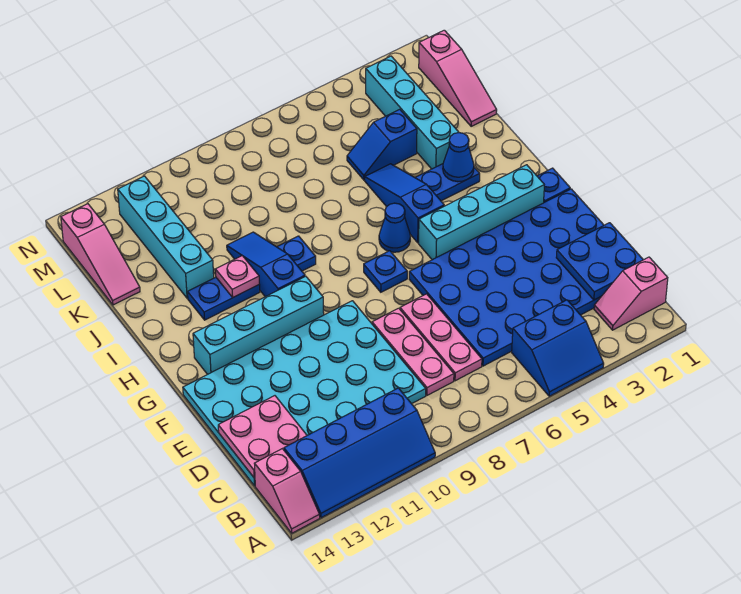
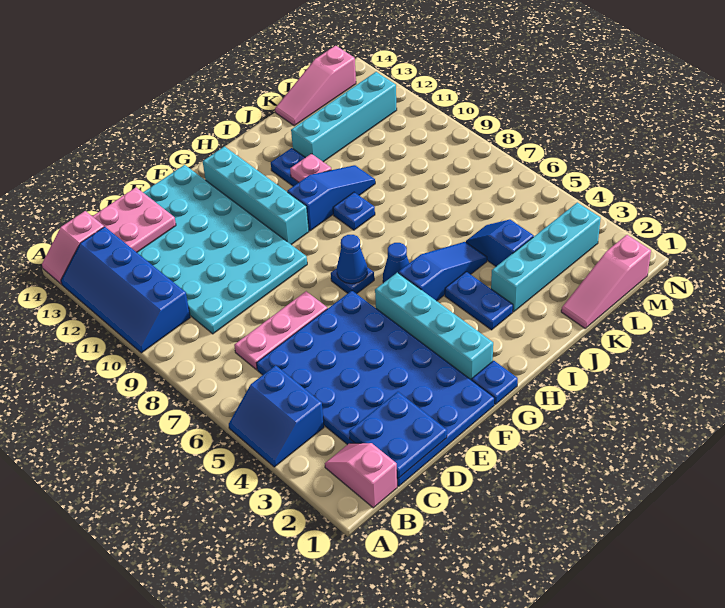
pink plate C8:E8 level 1 -> none
blue cone I3 level 2 -> blue cone G7 level 2

